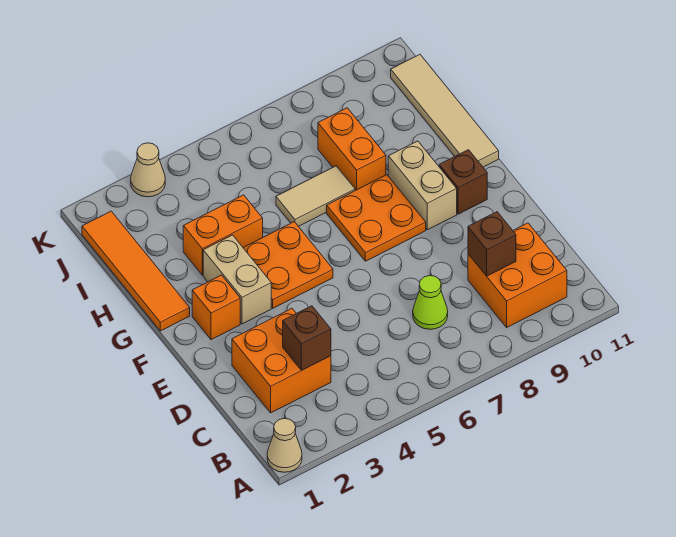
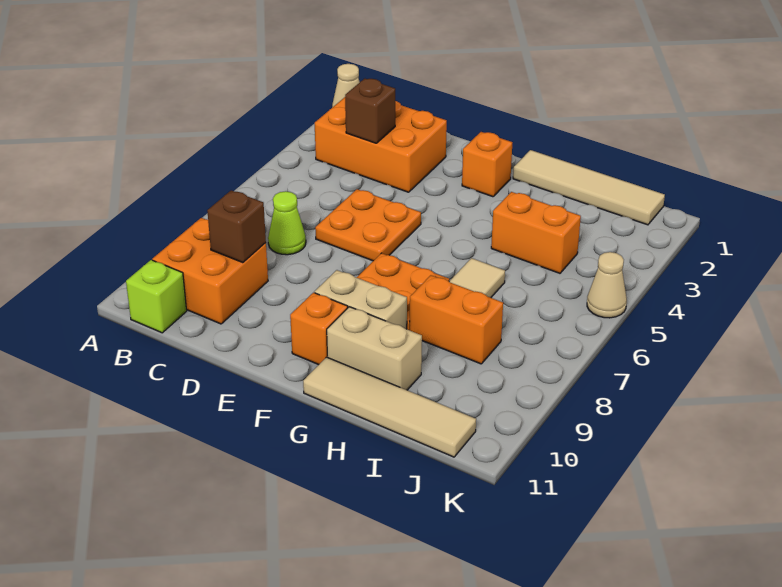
none -> lime brick B11 level 1
orange brick C2:D3 level 1 -> orange brick B2:D3 level 1
tan brick F3:G3 level 1 -> tan brick G10:H10 level 1
orange plate F4:G5 level 1 -> orange plate D5:E6 level 1
brown brick F10 level 1 -> orange brick F10 level 1
orange tile G1:J1 level 1 -> tan tile G1:J1 level 1
orange brick H3:H4 level 1 -> orange brick H4:I4 level 1
tan cone K3 level 1 -> tan cone K5 level 1

